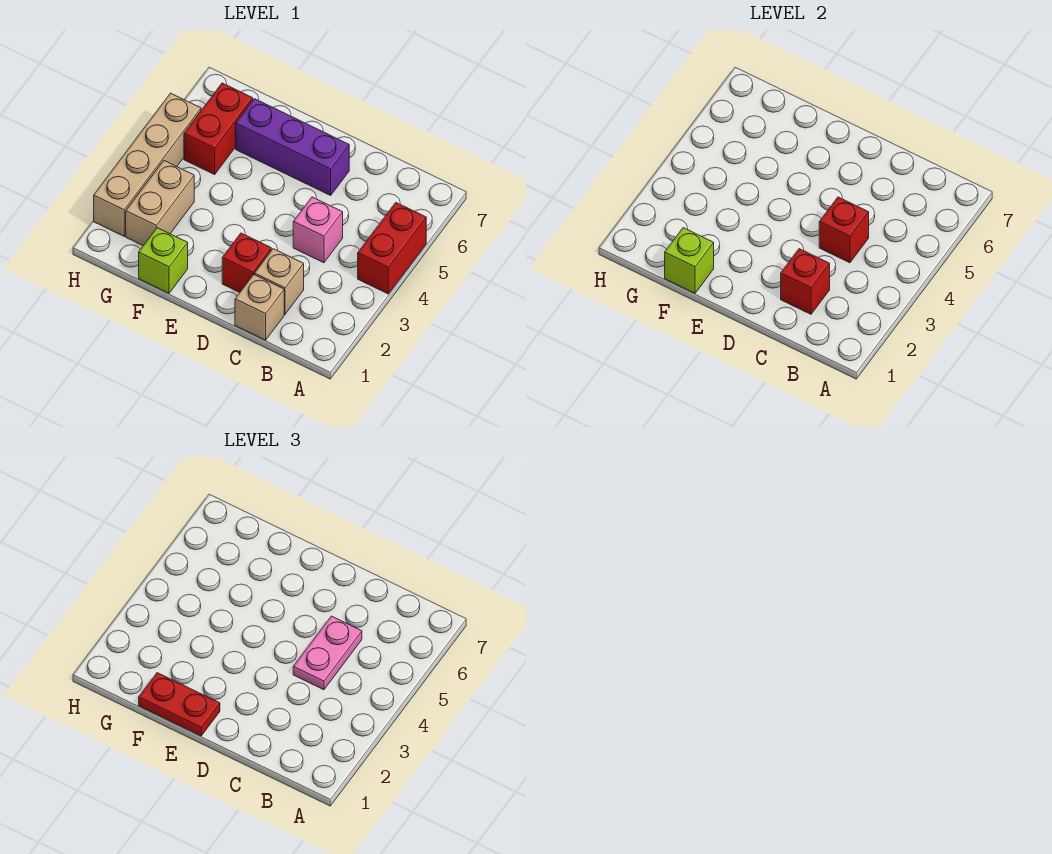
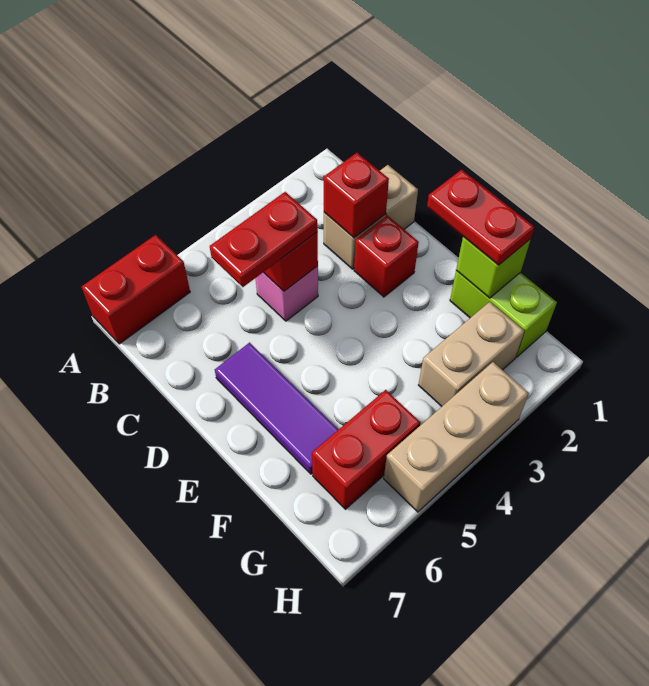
red brick A4:A5 level 1 -> red brick A6:A7 level 1
pink plate C4:C5 level 3 -> red plate C4:C5 level 3
purple brick D6:F6 level 1 -> purple tile D6:F6 level 1
lime brick F1 level 1 -> lime brick F1:G1 level 1
tan brick H2:H5 level 1 -> tan brick H3:H5 level 1

